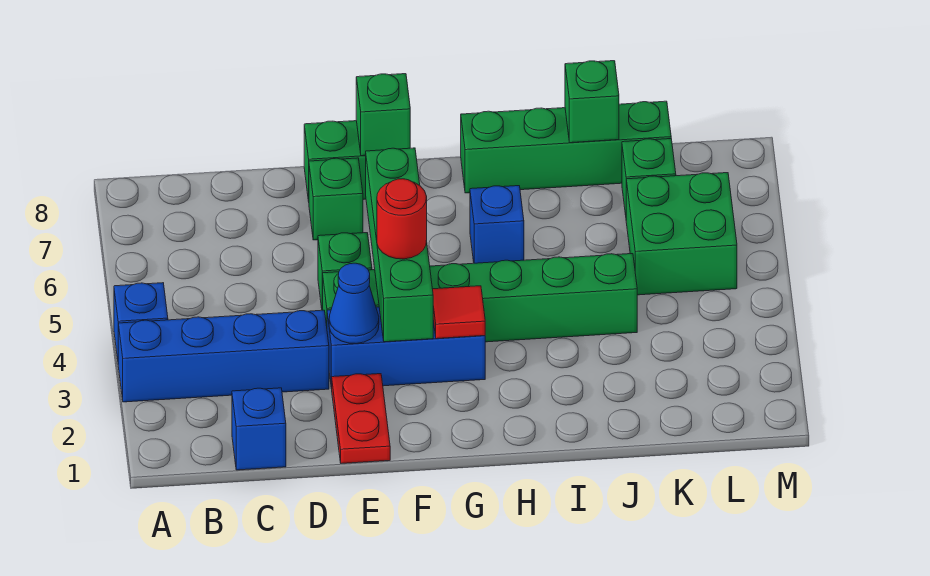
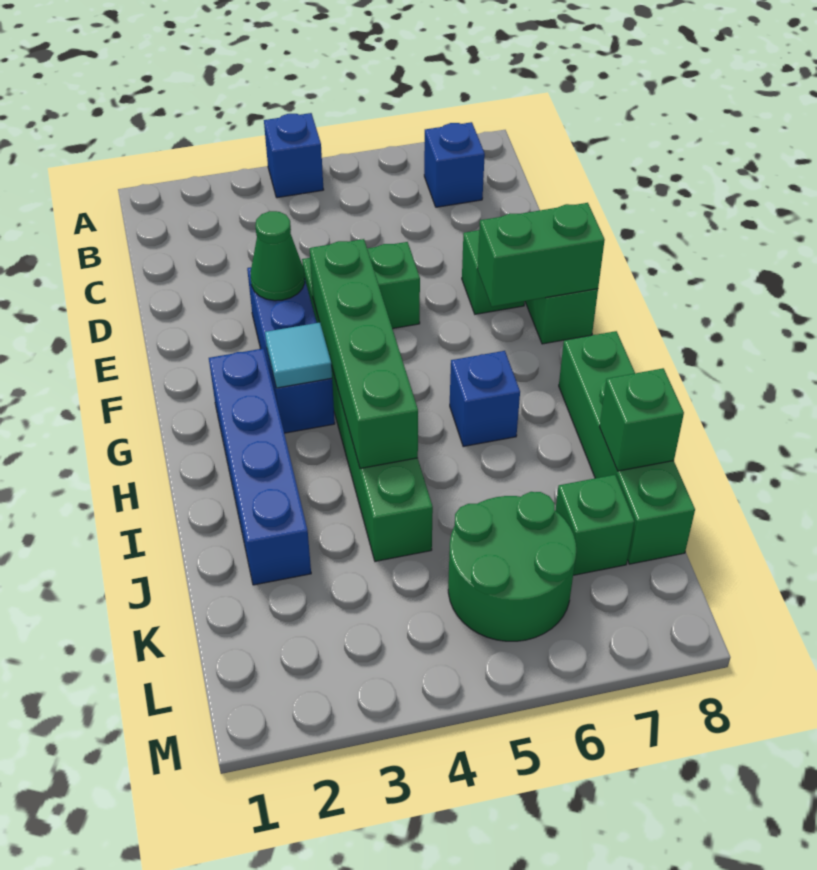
blue brick A3:D3 level 1 -> blue brick G2:J2 level 1
blue brick C1 level 1 -> blue brick B7 level 1
red plate E1:E2 level 1 -> none
blue cone E3 level 2 -> green cone E3 level 2
green brick F3:F6 level 2 -> green brick F4:I4 level 2
red round brick F4 level 3 -> none
green brick F8 level 2 -> green brick F7:F8 level 2
red tile G3 level 2 -> cyan tile G3 level 2
green brick K5:L6 level 1 -> green round brick K5:L6 level 1

